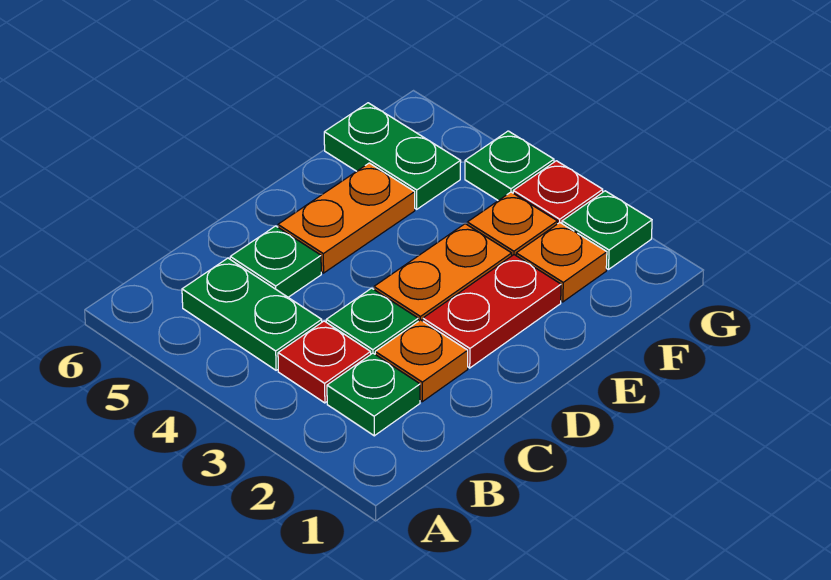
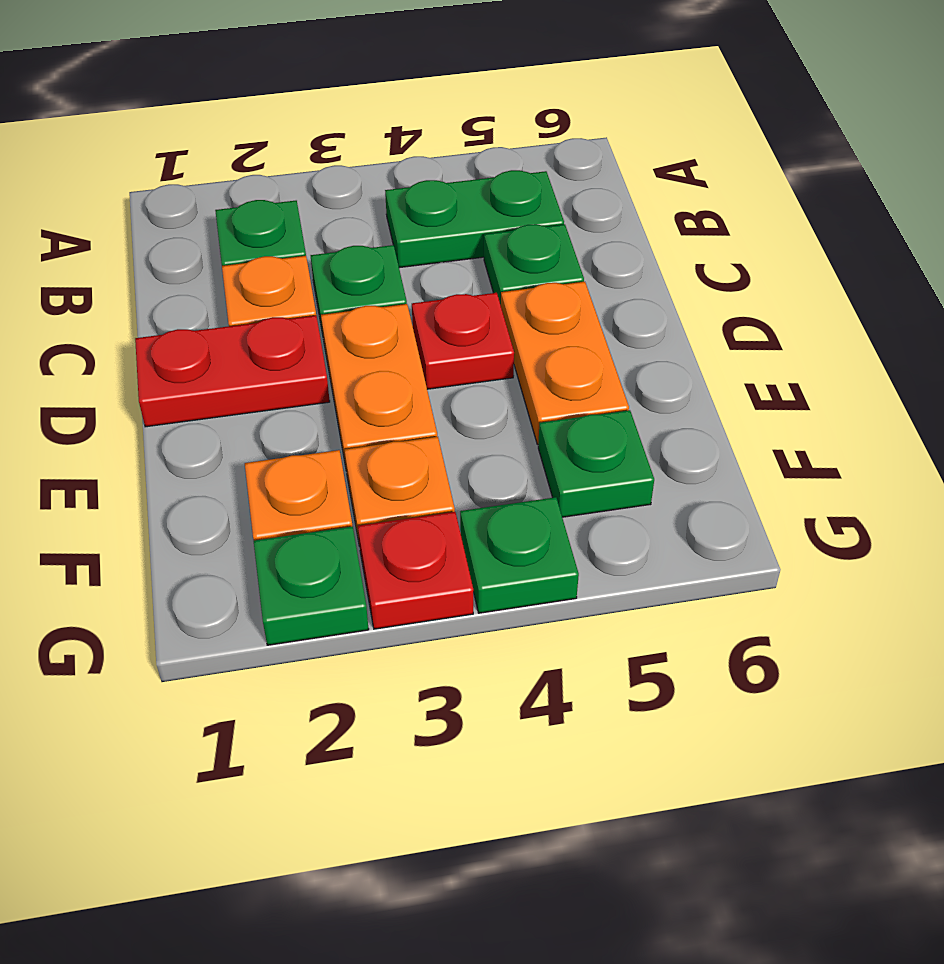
red plate B3 level 1 -> red plate D4 level 1
red plate D2:E2 level 1 -> red plate D1:D2 level 1
green plate F5:F6 level 1 -> green plate F5 level 1

